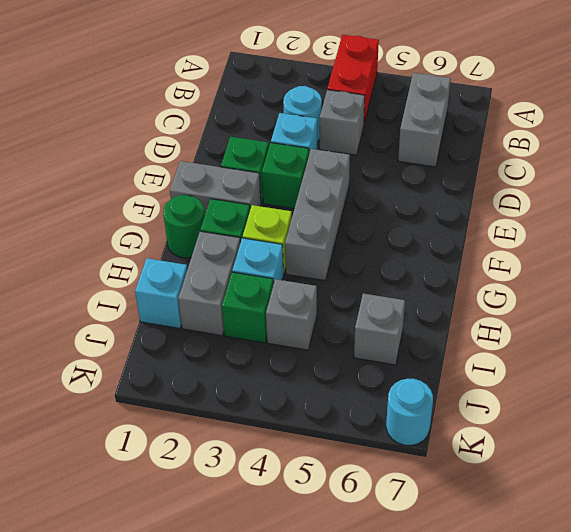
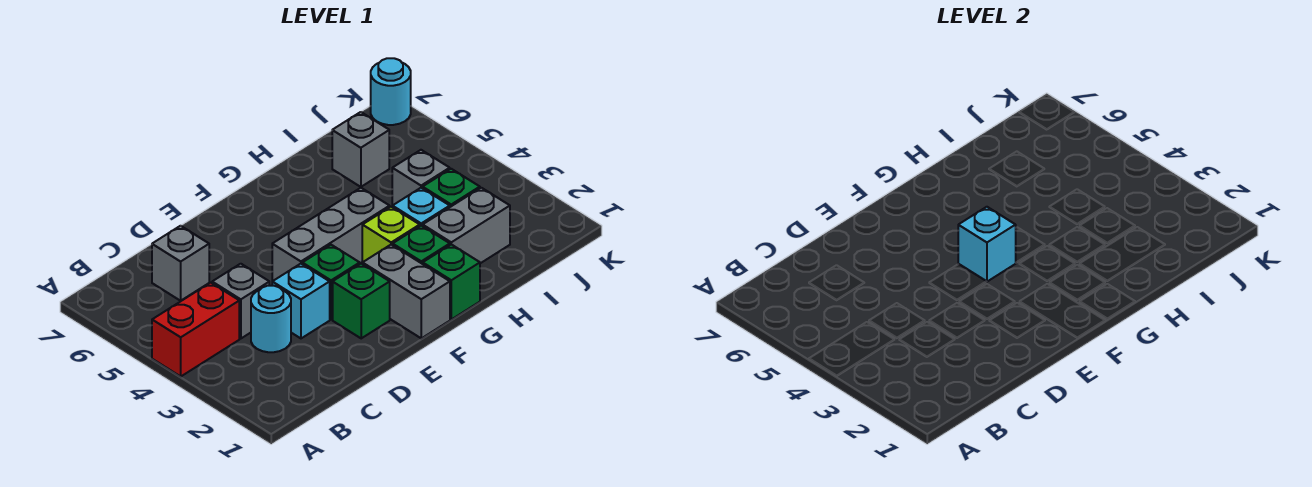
grey brick B6:C6 level 1 -> grey brick C6 level 1
green round brick G1 level 1 -> green brick G1 level 1
cyan brick I1 level 1 -> cyan brick F4 level 2

